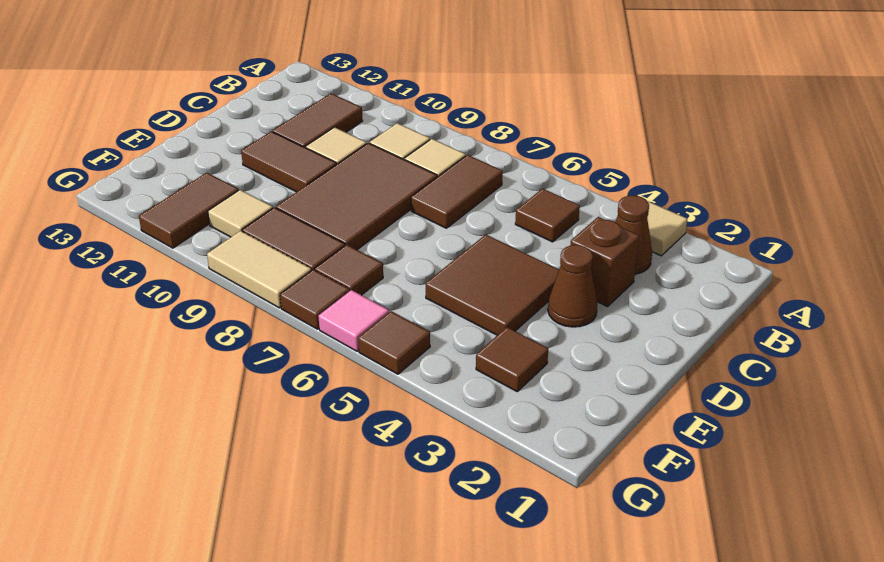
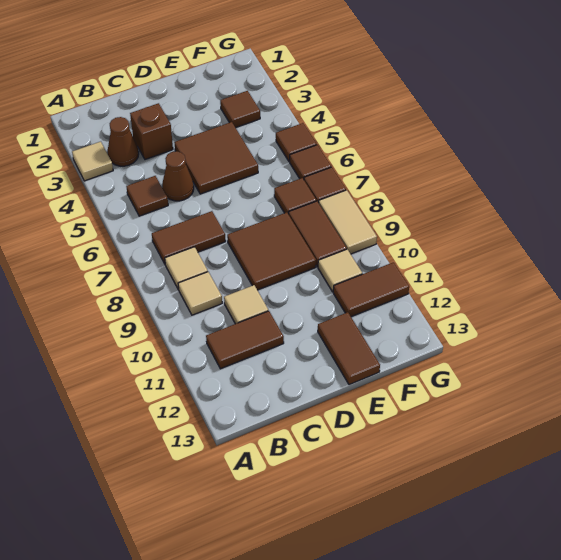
brown tile C8:E9 level 1 -> brown tile D8:E9 level 1
brown cone D3 level 1 -> brown cone C5 level 1
brown tile D10:D11 level 1 -> brown tile E12:E13 level 1
pink tile G6 level 1 -> brown tile G6 level 1

